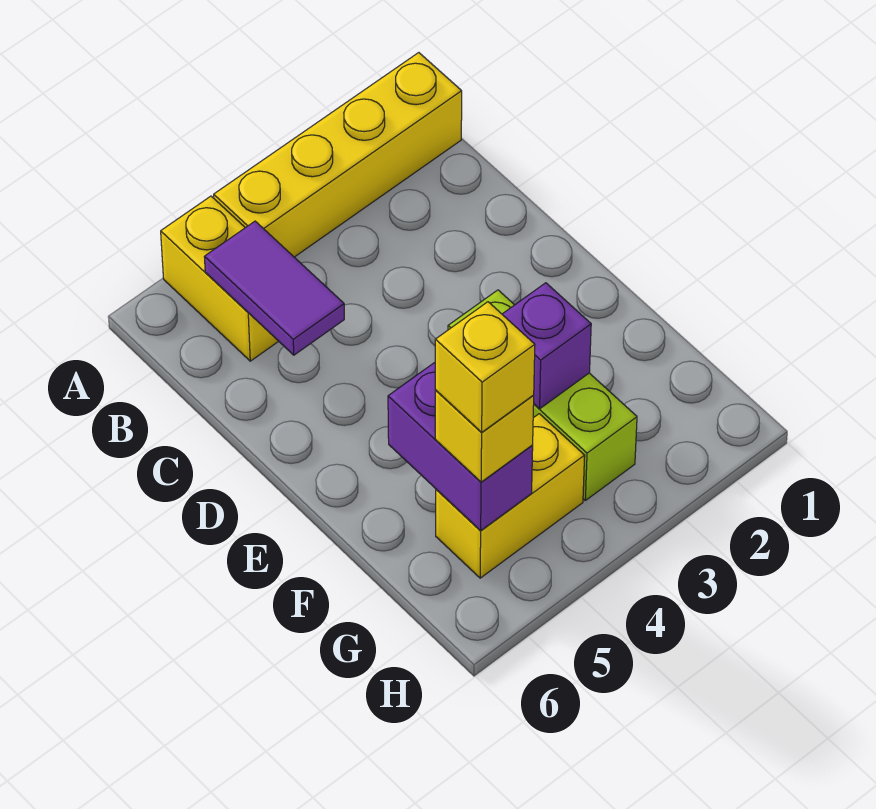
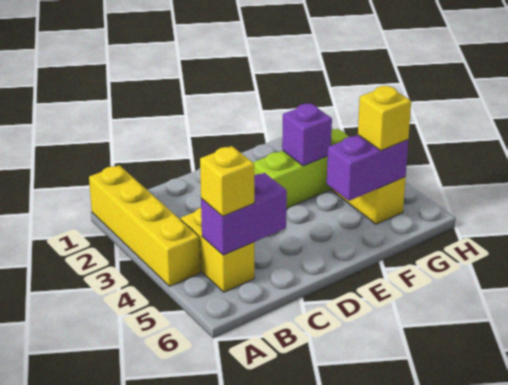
yellow brick A5:B5 level 1 -> yellow brick B4:B5 level 1
purple tile B5:C5 level 2 -> purple brick B5:C5 level 2
yellow brick G5 level 4 -> yellow brick B5 level 3

